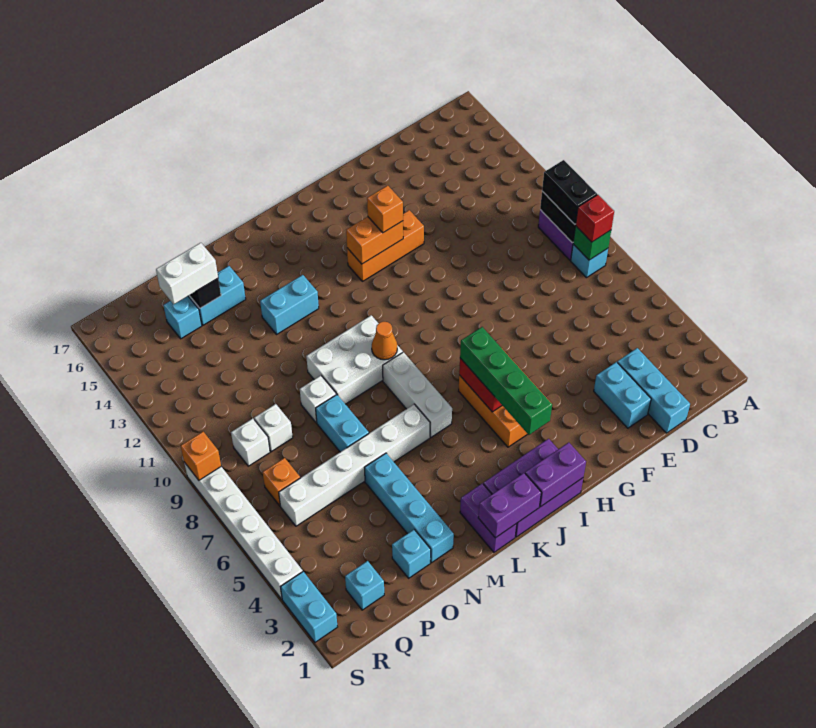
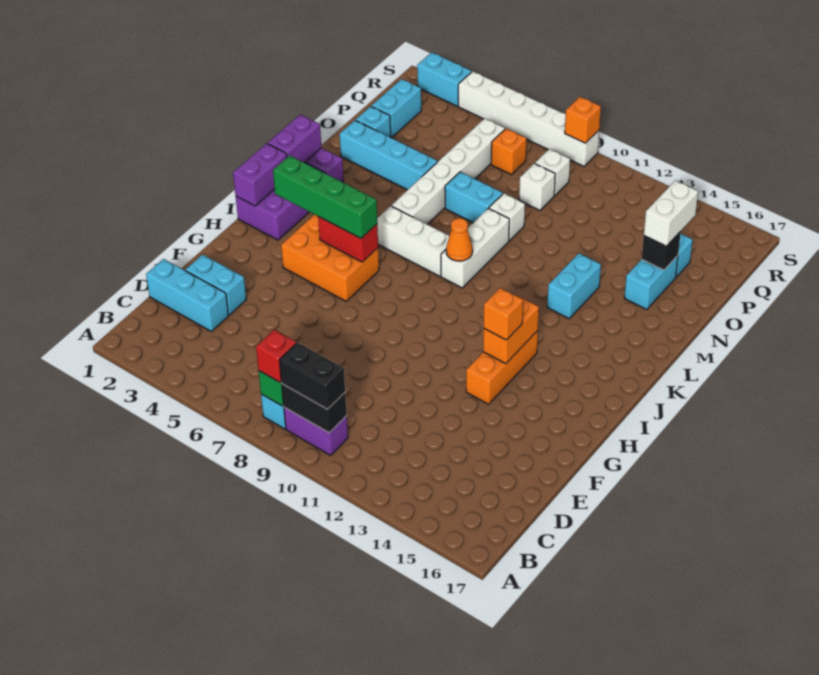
white brick K9:M10 level 1 -> white brick K9:M9 level 1
cyan brick Q2 level 1 -> cyan brick P2:Q2 level 1

